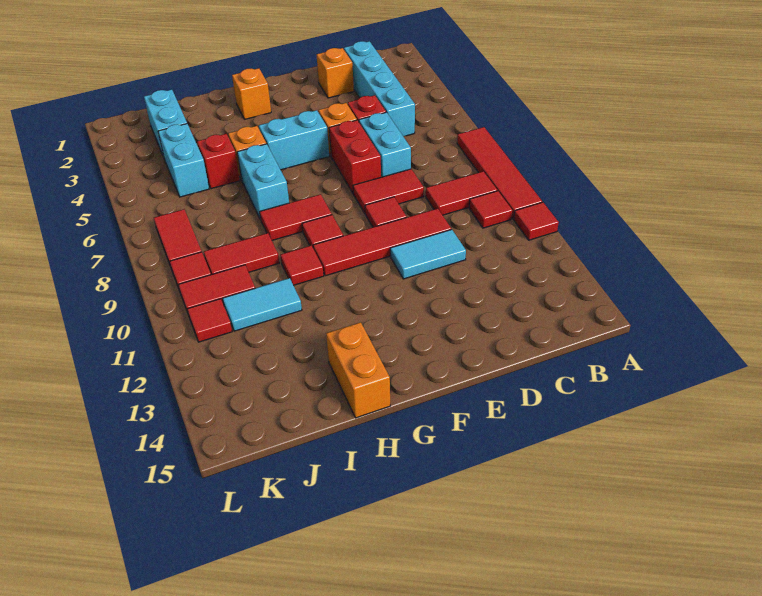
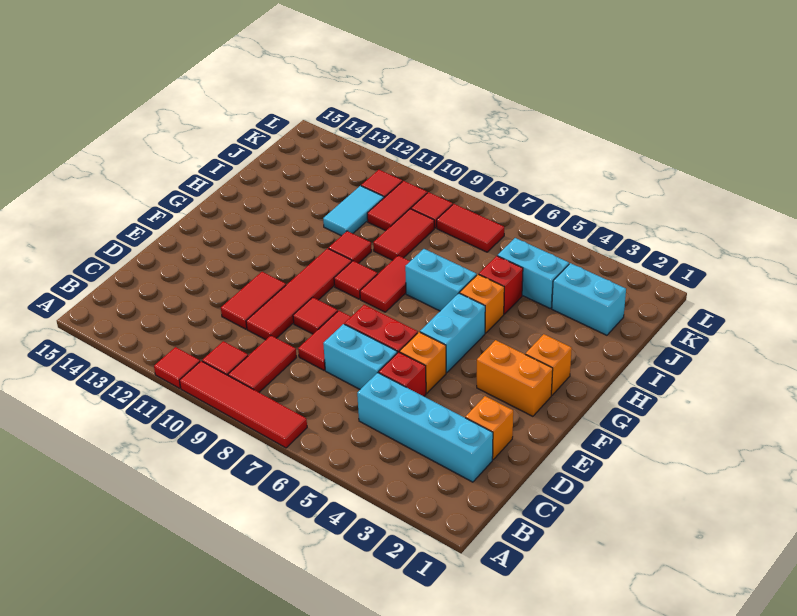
cyan tile D11:E11 level 1 -> red tile D11:E11 level 1
orange brick H14:H15 level 1 -> orange brick F2:F3 level 1

